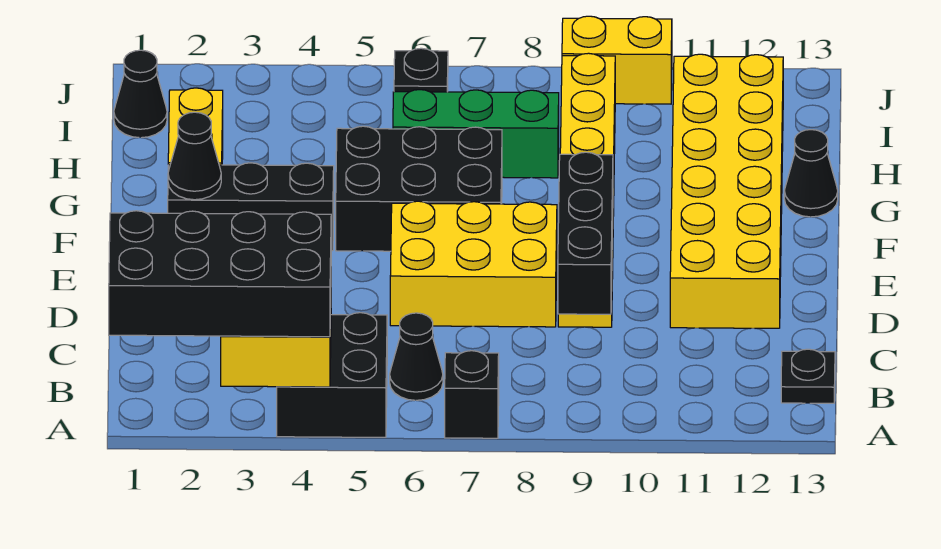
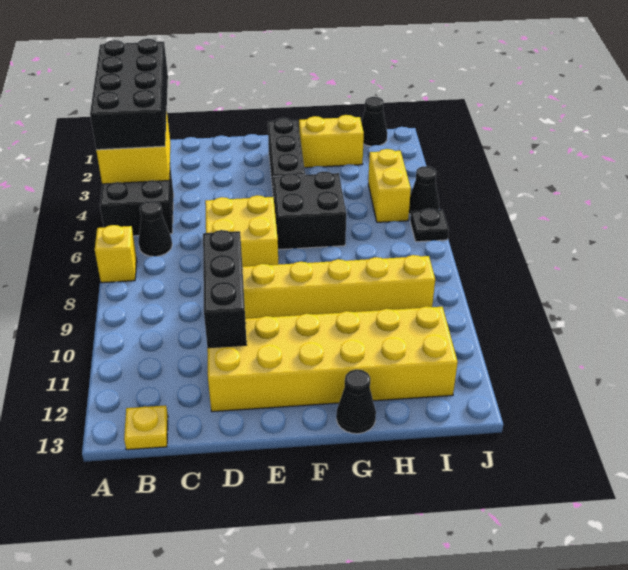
black brick A7 level 1 -> yellow brick A7 level 1
black plate B13 level 1 -> yellow plate B13 level 1
black brick C9:E9 level 2 -> black brick D9:D11 level 2
yellow brick D6:E8 level 1 -> yellow brick D6:E7 level 1
black cone F2 level 2 -> black cone J5 level 1
black brick F5:G7 level 1 -> black brick F5:G6 level 1
green brick H6:H8 level 1 -> none
yellow brick J9:J10 level 1 -> yellow brick I4:I5 level 1

